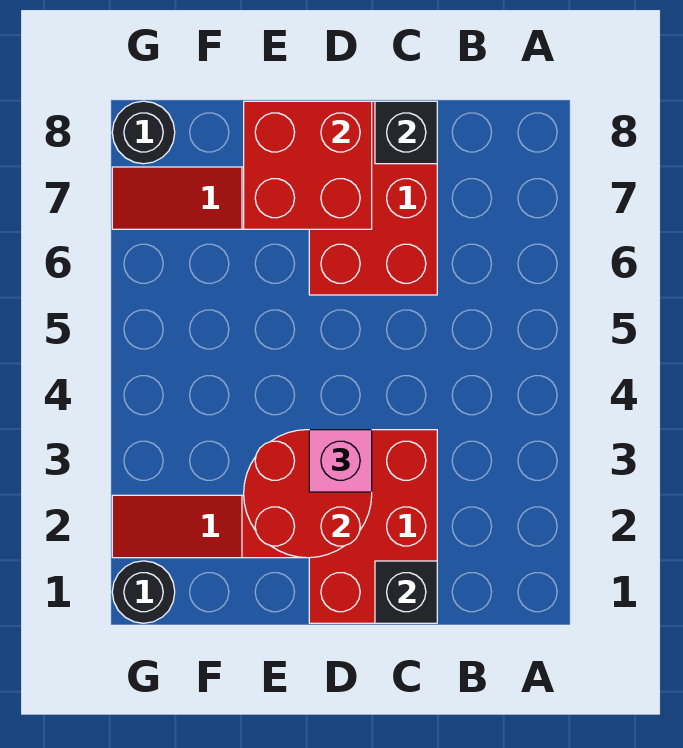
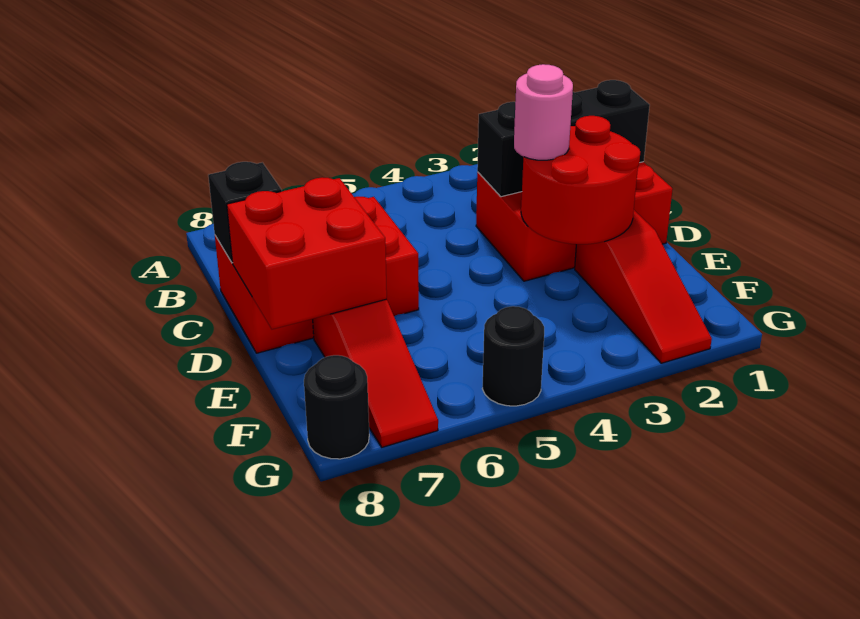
black brick C1 level 2 -> black brick C1:C3 level 2
pink brick D3 level 3 -> pink round brick D3 level 3
black round brick G1 level 1 -> black round brick G5 level 1

